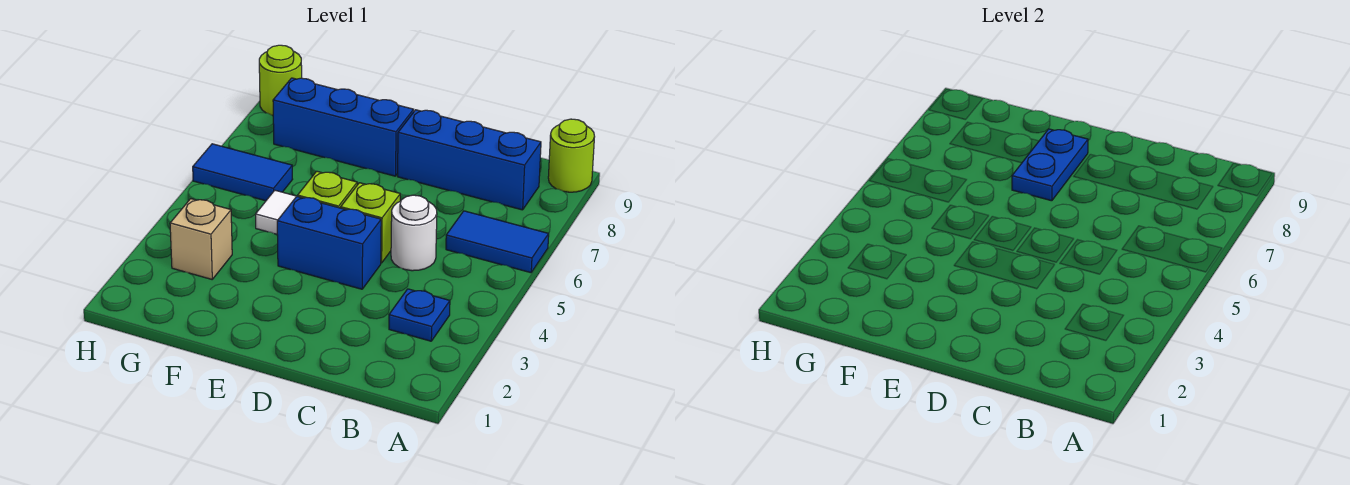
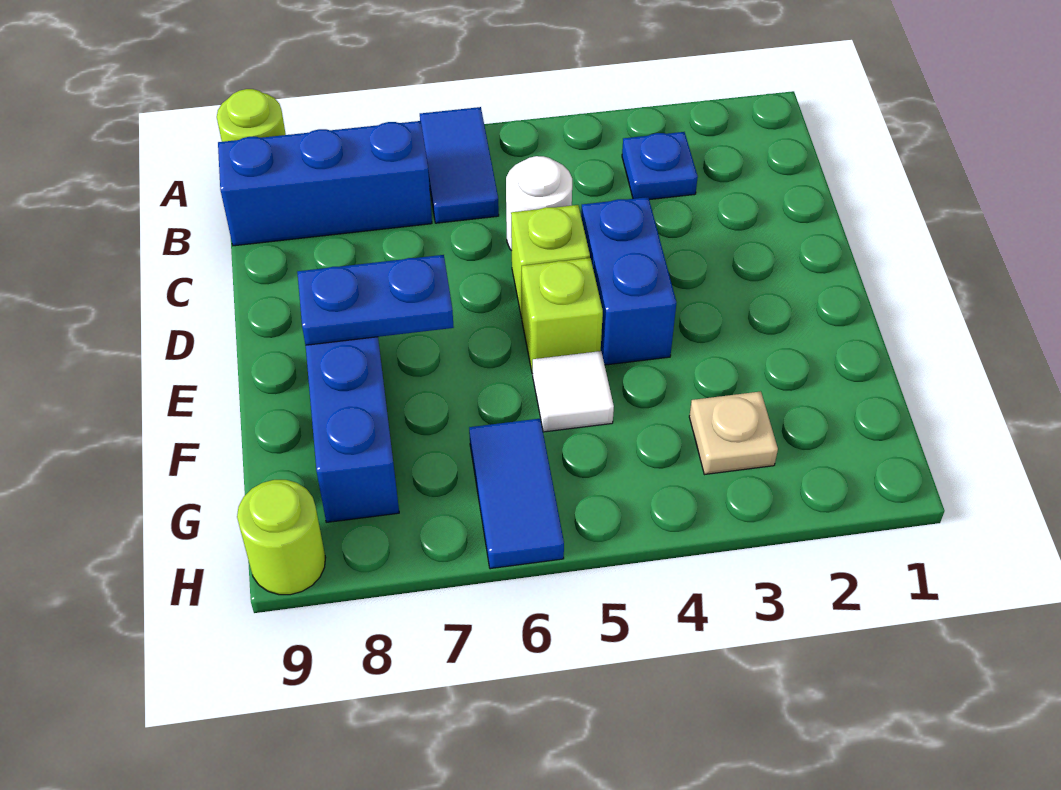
blue brick B8:D8 level 1 -> blue brick B7:B9 level 1
tan brick G3 level 1 -> tan plate G3 level 1

